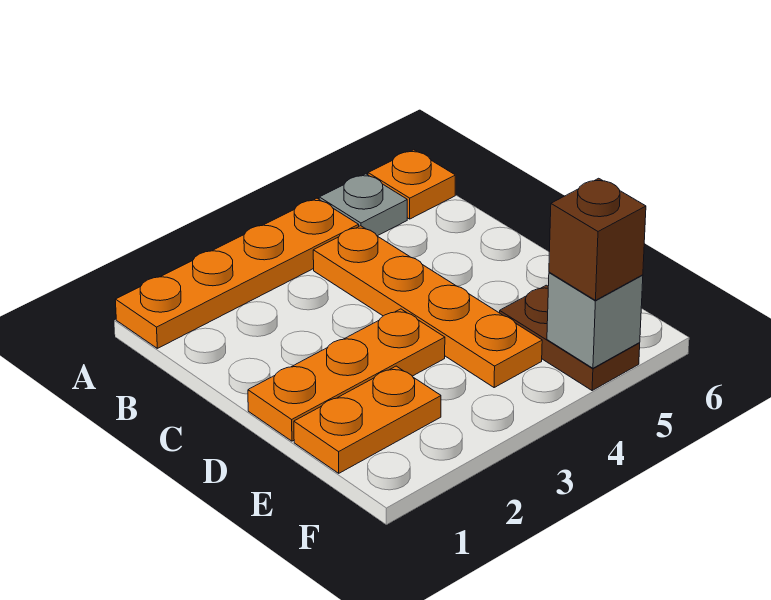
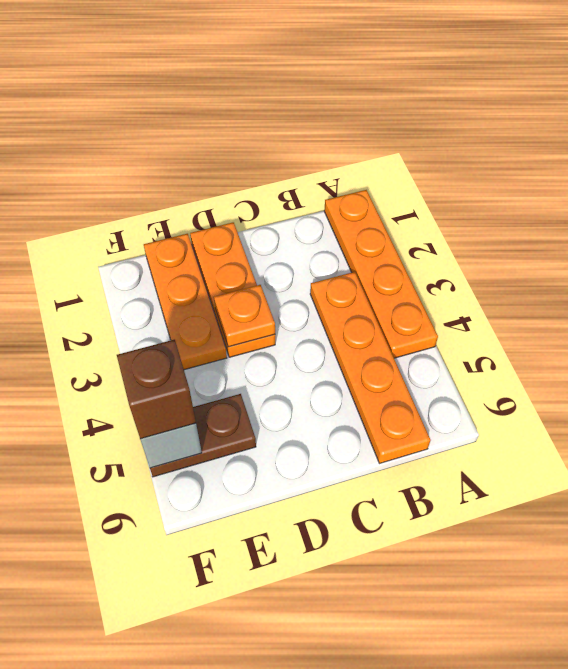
grey plate A5 level 1 -> none
orange plate A6 level 1 -> orange plate D3 level 2
orange plate B4:E4 level 1 -> orange plate B3:B6 level 1
orange plate E1:E2 level 1 -> orange plate E1:E3 level 1

